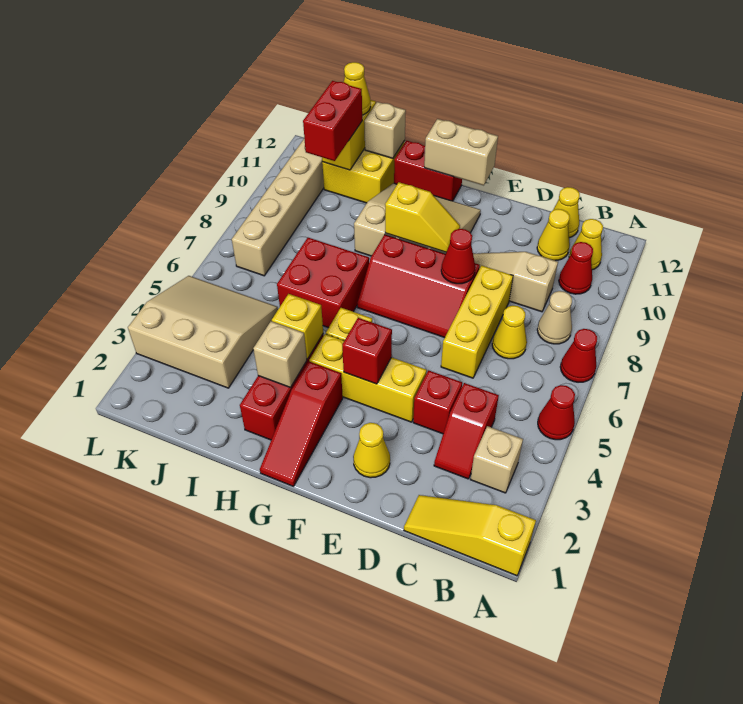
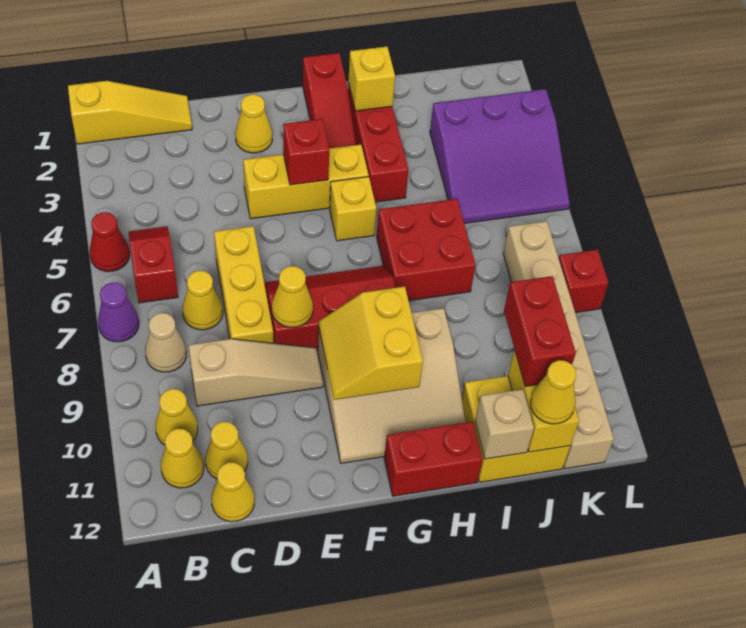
red cone A7 level 1 -> purple cone A7 level 1
tan brick B3 level 1 -> none
red cone B10 level 1 -> yellow cone B10 level 1
red slope C3:C4 level 1 top 4 -> red slope B5:B6 level 1 top 6
red brick D4 level 1 -> red brick L8 level 1
red cone E8 level 2 -> yellow cone E8 level 2
yellow slope F9:G9 level 2 top G -> yellow slope F9:G10 level 2 top G
tan brick F12:G12 level 2 -> none
red slope G1:G3 level 1 top 3 -> red slope G1:G3 level 1 top 1
tan brick H3 level 2 -> none
yellow brick H4 level 2 -> yellow brick H2 level 2
tan slope J3:L5 level 1 top 3 -> purple slope J3:L5 level 1 top 3

